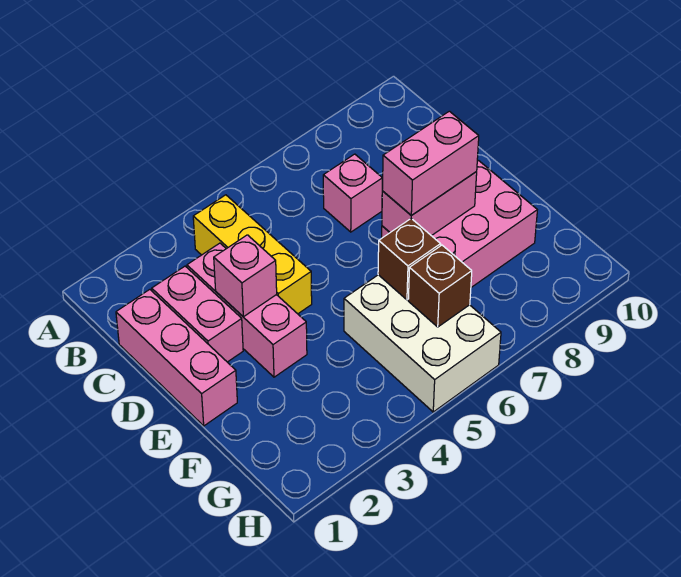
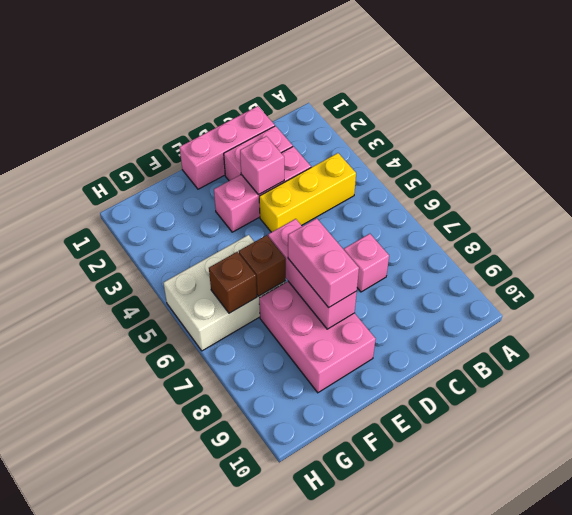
pink brick E7:E8 level 2 -> pink brick E6:E8 level 2

